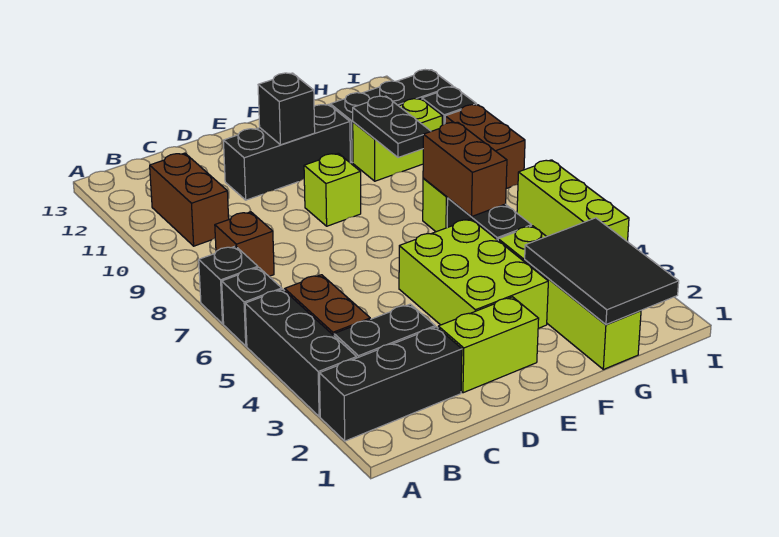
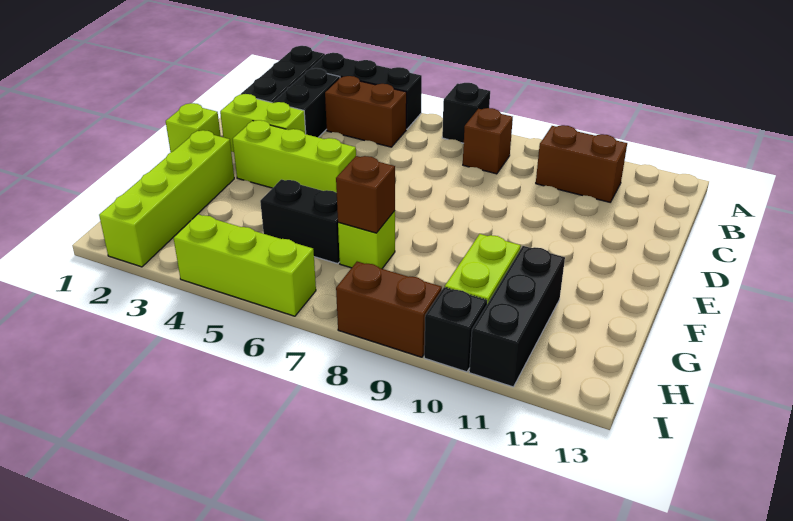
black brick A6 level 1 -> none
lime brick D2:E2 level 1 -> lime brick D2:D3 level 1
black brick D11:F11 level 1 -> none
lime brick E3:F5 level 1 -> lime brick E3:E5 level 1
lime brick E9 level 1 -> lime brick E1 level 1
black brick E11 level 2 -> none
lime brick G1:G4 level 1 -> lime brick F2:I2 level 1
black tile G1:H3 level 2 -> none
brown brick G6:G7 level 2 -> brown brick G7 level 2
black plate G9:G10 level 2 -> none

